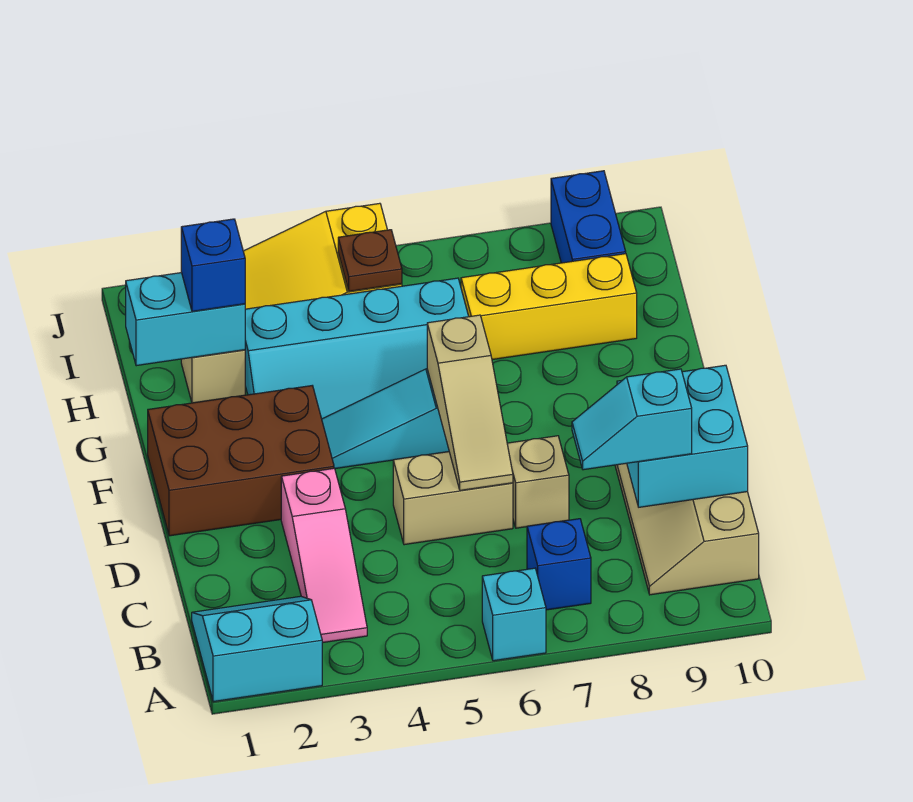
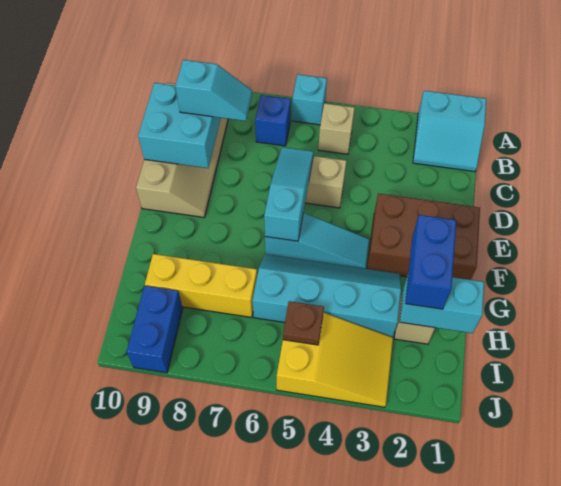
pink slope B3:D3 level 1 top D -> none
tan slope D6:F6 level 2 top F -> cyan slope D6:F6 level 2 top F
tan brick D7 level 1 -> tan brick B5 level 1
blue brick H2 level 3 -> blue brick G2:H2 level 3

